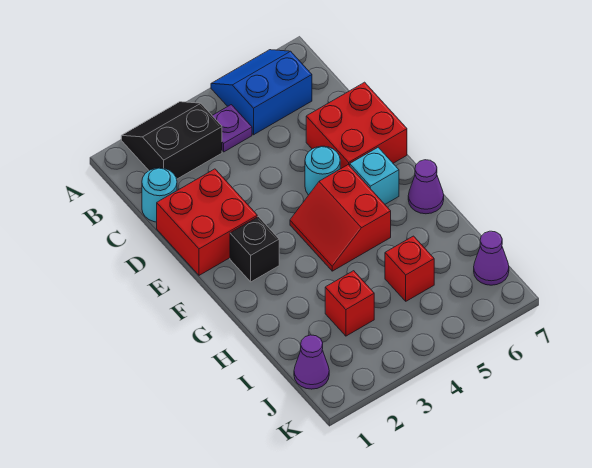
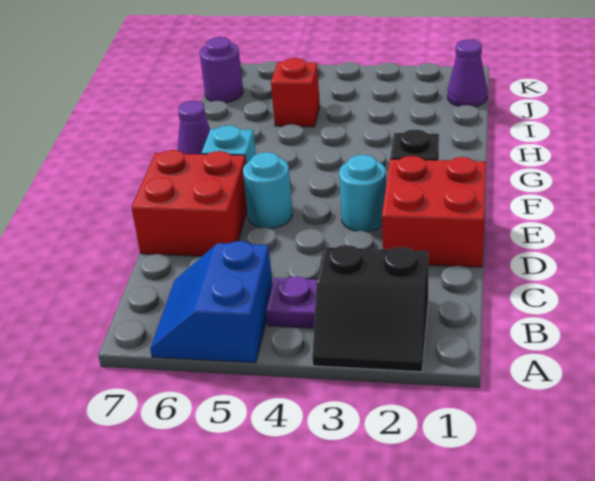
blue slope A5:B6 level 1 top B -> blue slope A5:B6 level 1 top 5
cyan round brick C1 level 1 -> cyan round brick E3 level 1
red slope F4:G5 level 1 top 5 -> none
red brick I3 level 1 -> none
purple cone J7 level 1 -> purple round brick J7 level 1

